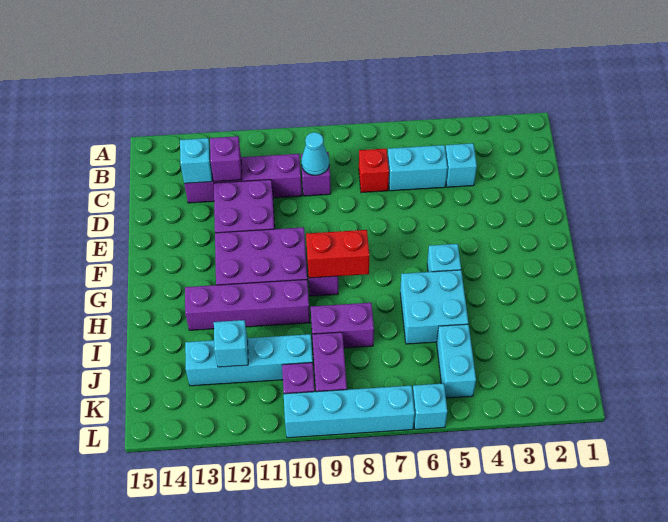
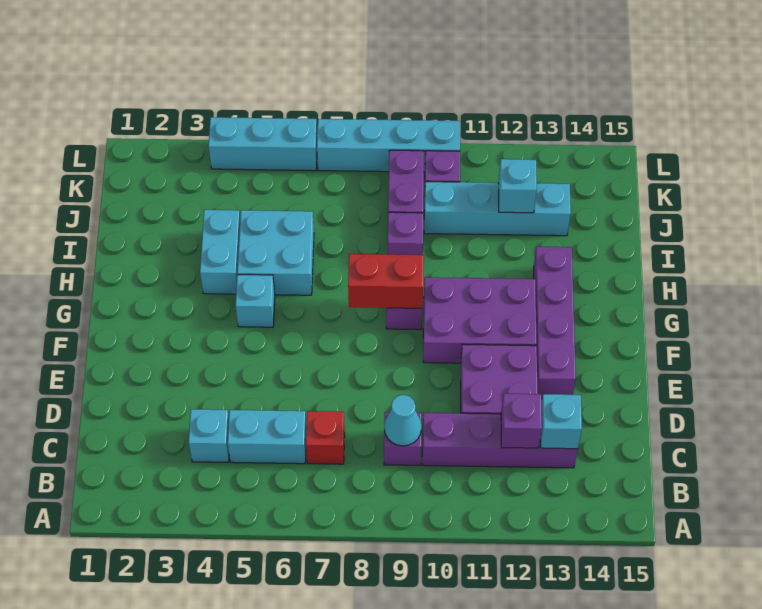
purple brick H10:H13 level 1 -> purple brick E13:H13 level 1
purple brick I8:I9 level 1 -> purple brick I9 level 1
cyan brick J5:K5 level 1 -> cyan brick H4:I4 level 1
cyan brick L6 level 1 -> cyan brick L4:L6 level 1

